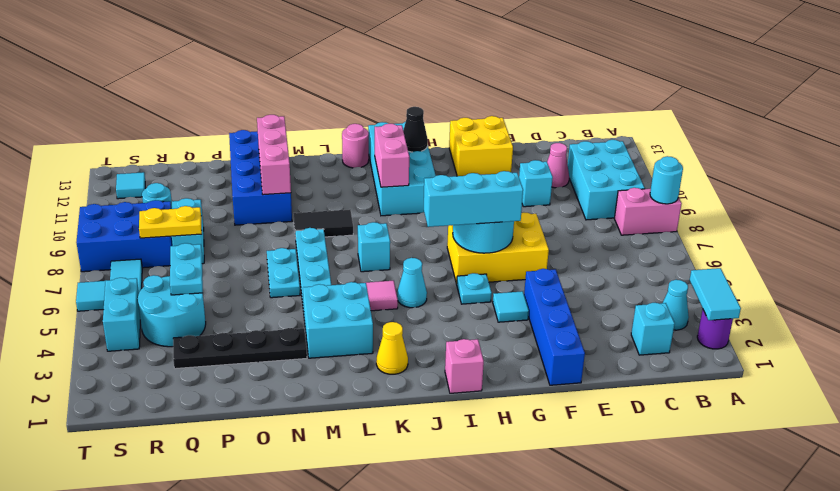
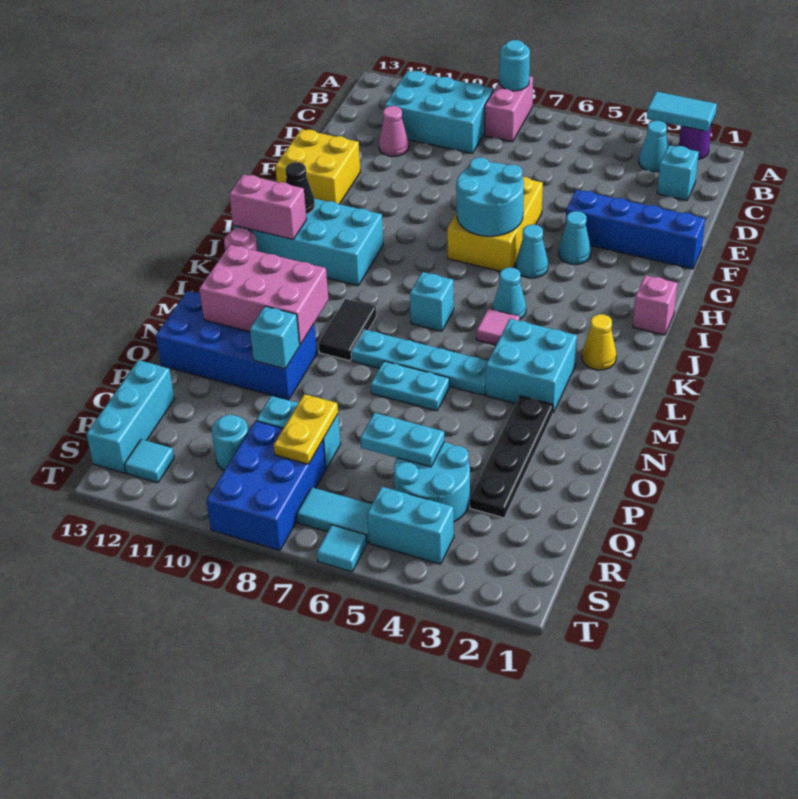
cyan brick E10 level 1 -> cyan brick O10 level 2
cyan tile G4 level 1 -> cyan cone G4 level 1
cyan brick G6:I6 level 3 -> cyan brick Q13:S13 level 1
cyan plate H5 level 1 -> cyan cone H5 level 1
pink brick J10:J11 level 2 -> pink brick J12:J13 level 2
pink brick N10:N12 level 2 -> pink brick M10:N12 level 2

